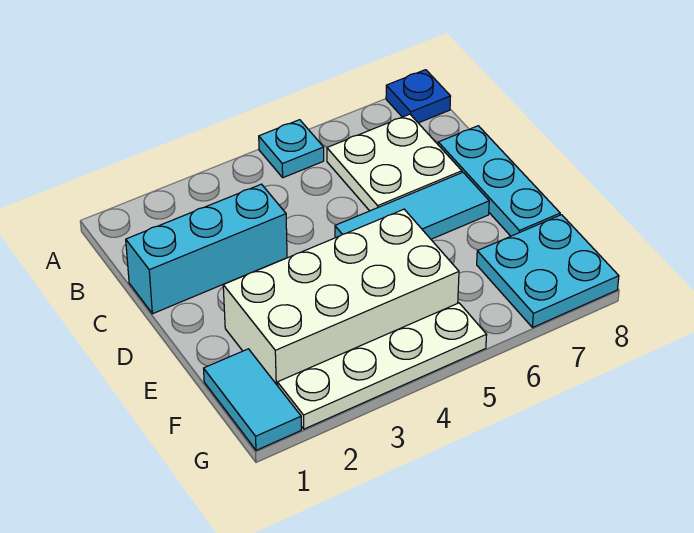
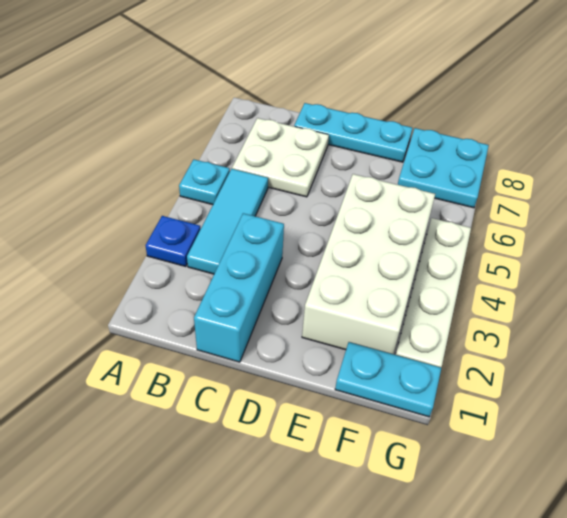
blue plate A8 level 1 -> blue plate A3 level 1
cyan tile D5:D7 level 1 -> cyan tile B3:B5 level 1
cyan tile F1:G1 level 1 -> cyan plate F1:G1 level 1

